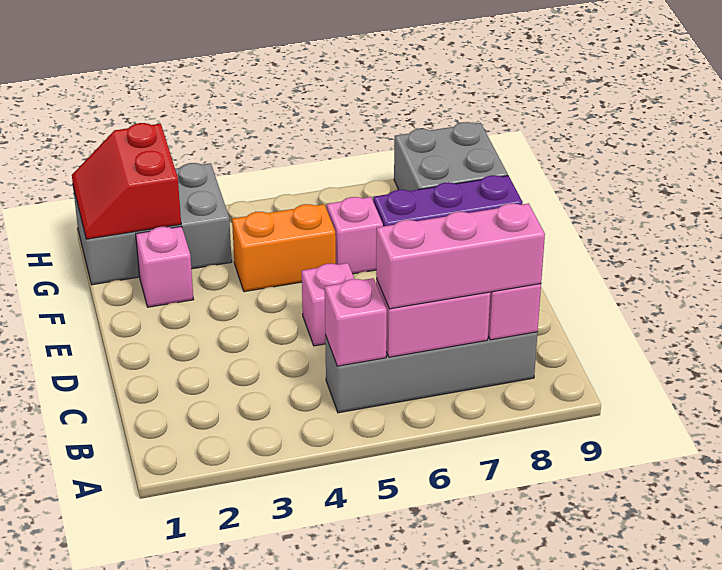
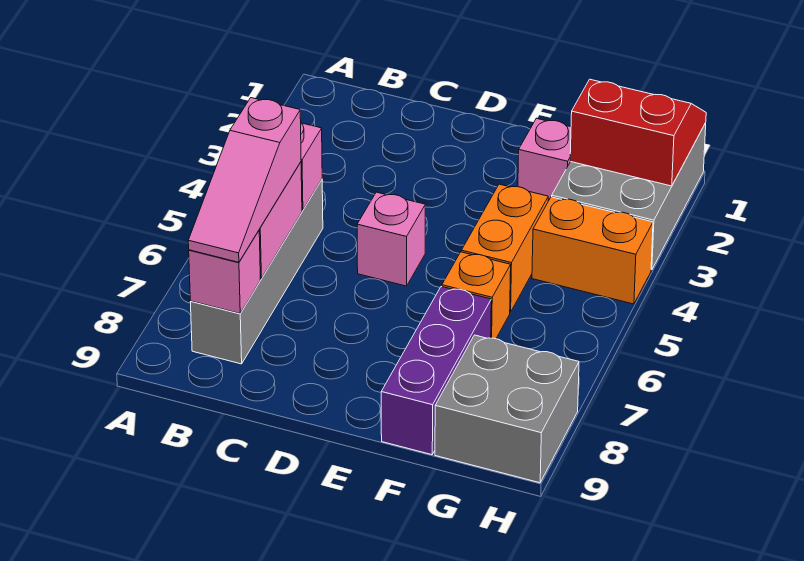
pink brick B6:B8 level 3 -> pink slope B6:B8 level 3 top 6
pink brick F6 level 1 -> orange brick F6 level 1
none -> orange brick G4:H4 level 1

